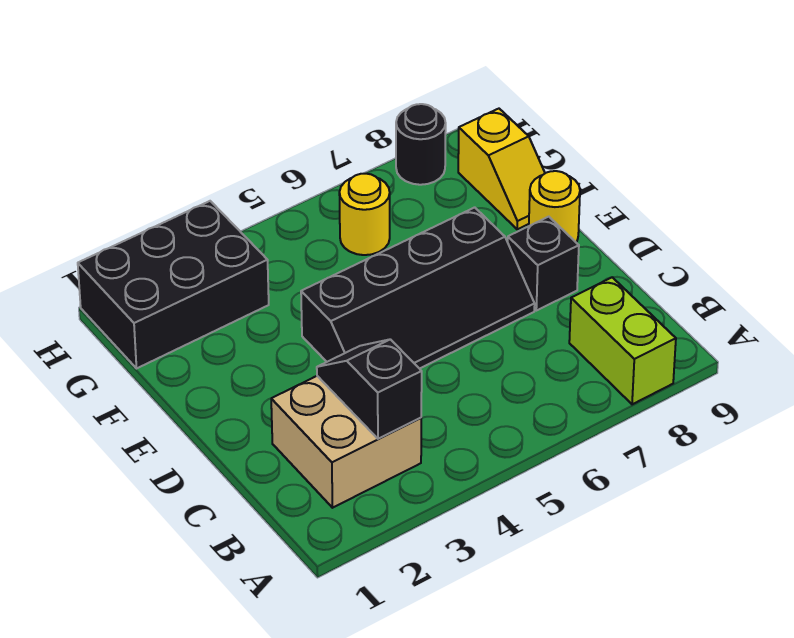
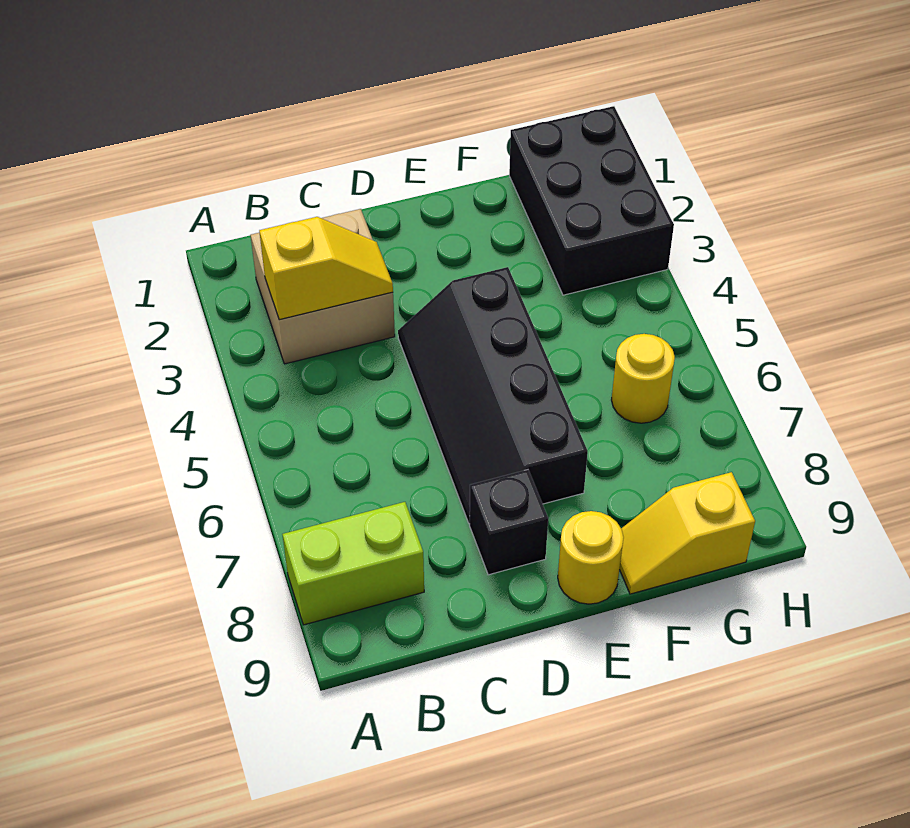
black slope B3:C3 level 2 top B -> yellow slope B3:C3 level 2 top B
black round brick H8 level 1 -> none

